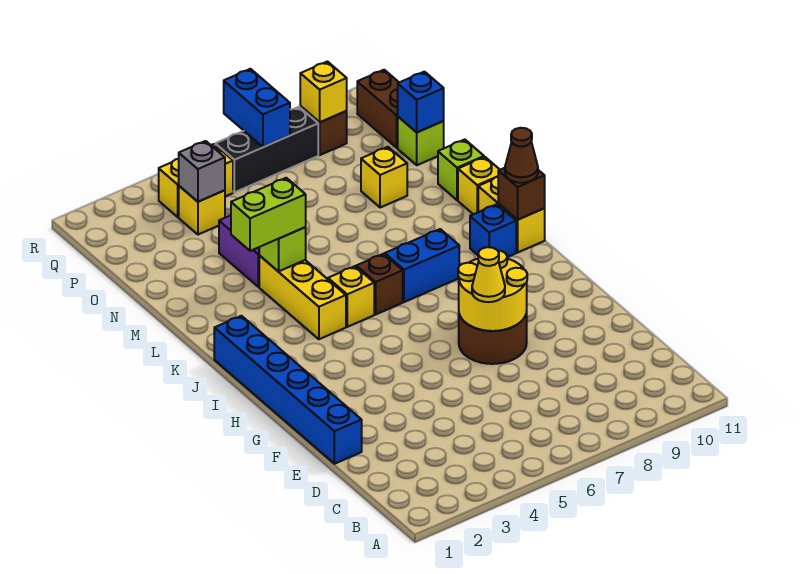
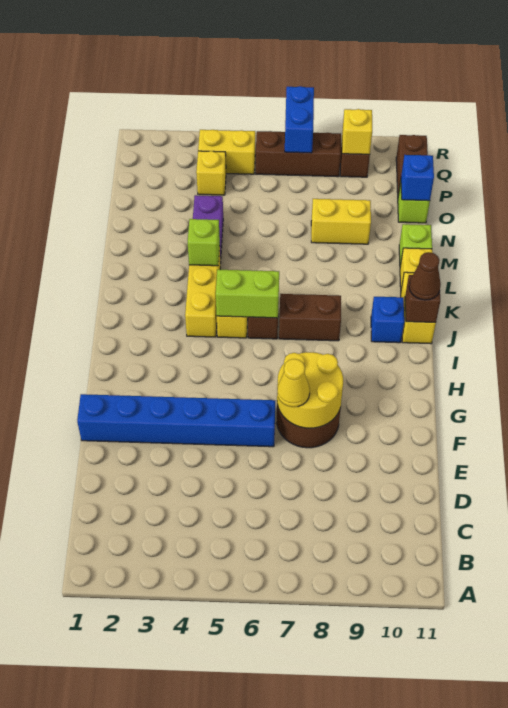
blue brick E1:J1 level 1 -> blue brick F1:F6 level 1
blue brick J7:J8 level 1 -> brown brick J7:J8 level 1
lime brick L3:L4 level 3 -> lime brick J5:J6 level 2
yellow brick N9 level 1 -> yellow brick N8:N9 level 1
grey brick P4 level 2 -> none
black brick Q6:Q8 level 1 -> brown brick Q6:Q8 level 1

